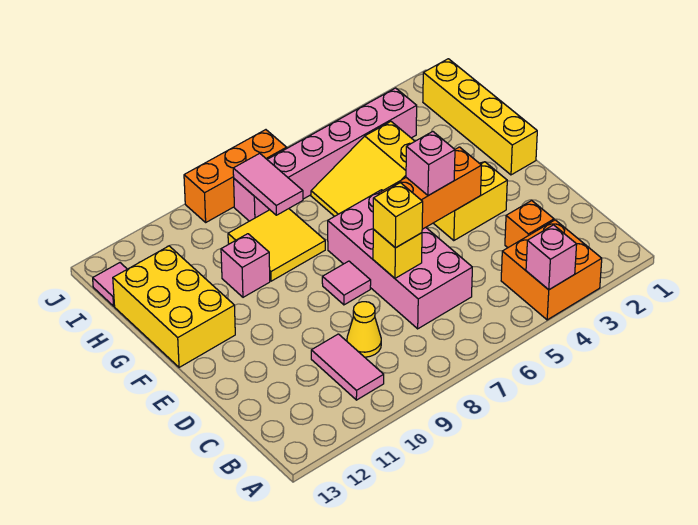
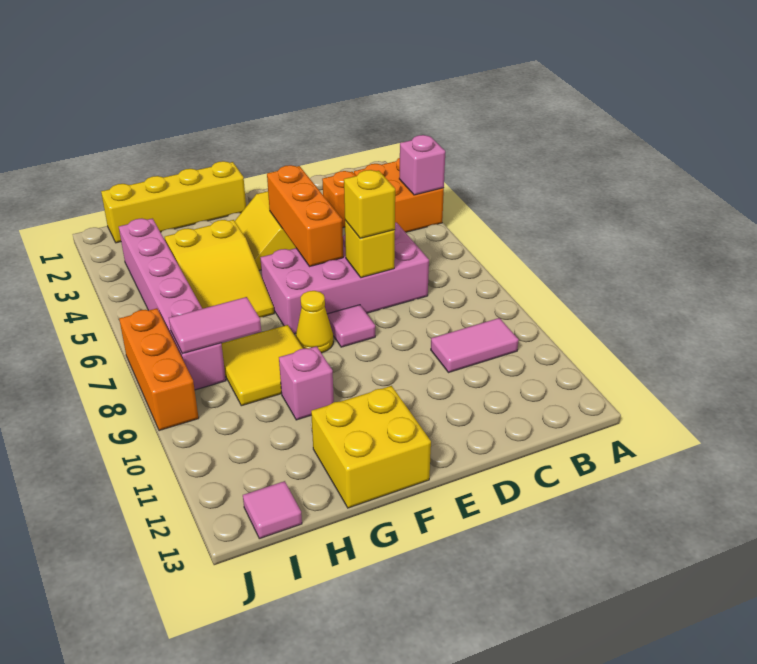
yellow cone C9 level 1 -> yellow cone F8 level 1
pink brick E5 level 3 -> none
yellow brick F12:H13 level 1 -> yellow brick F12:G13 level 1

